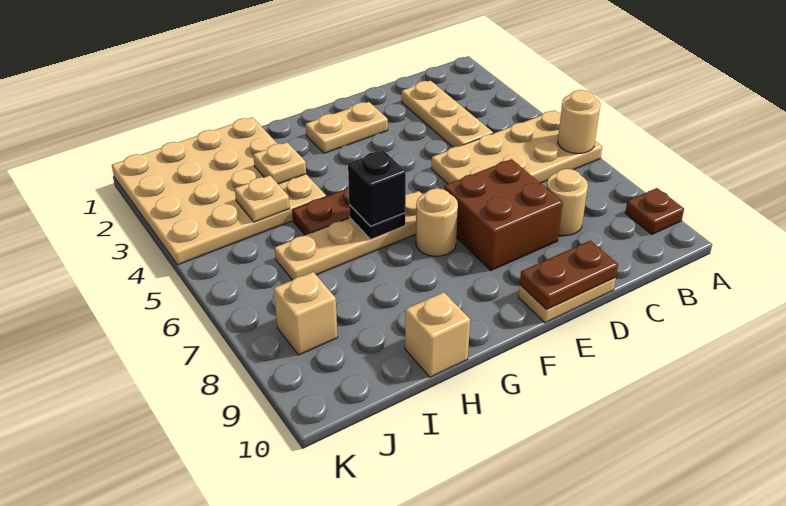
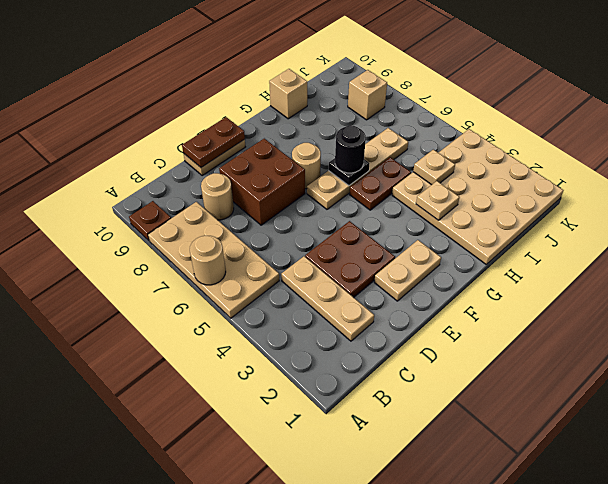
tan plate A5:D6 level 1 -> tan plate A5:B8 level 1
none -> brown plate D3:E4 level 1
black brick G6 level 3 -> black round brick G6 level 3

